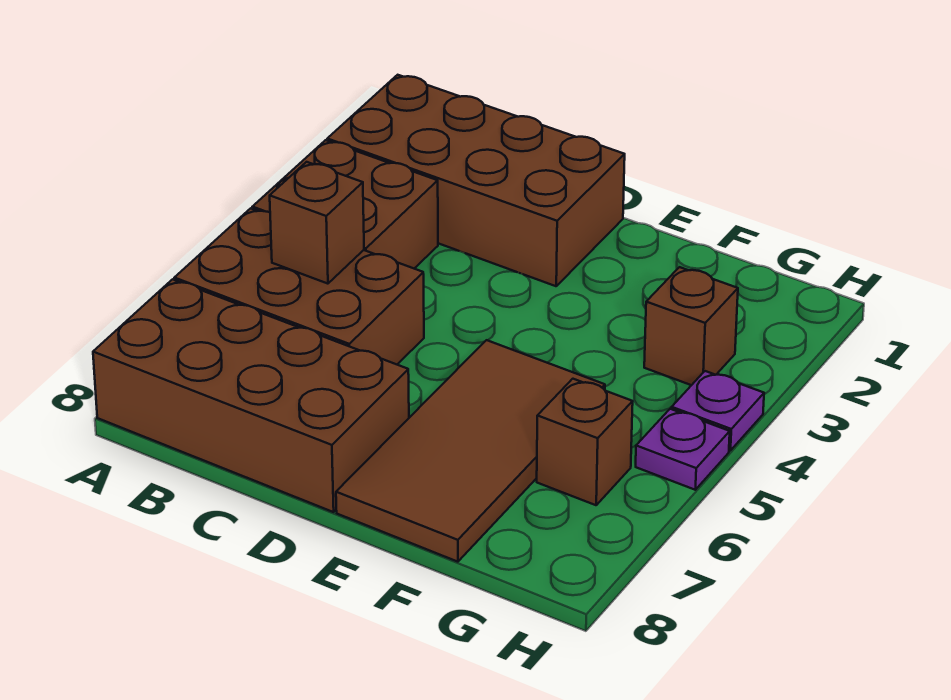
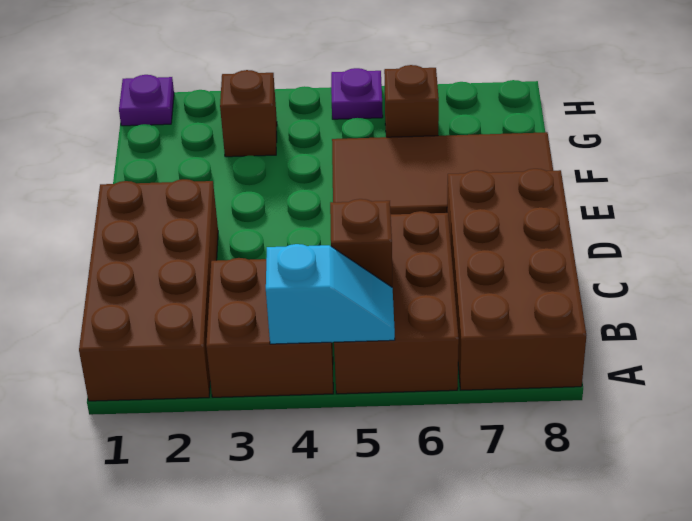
none -> cyan slope A4:A5 level 2 top 4
purple plate H4 level 1 -> purple plate H1 level 1

